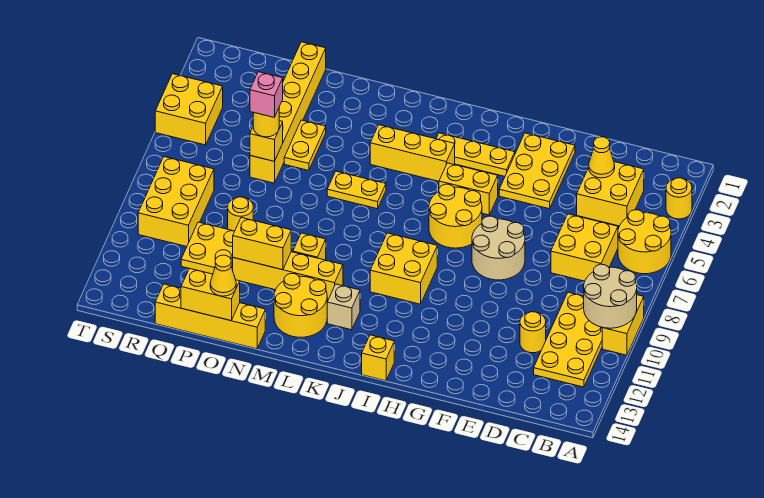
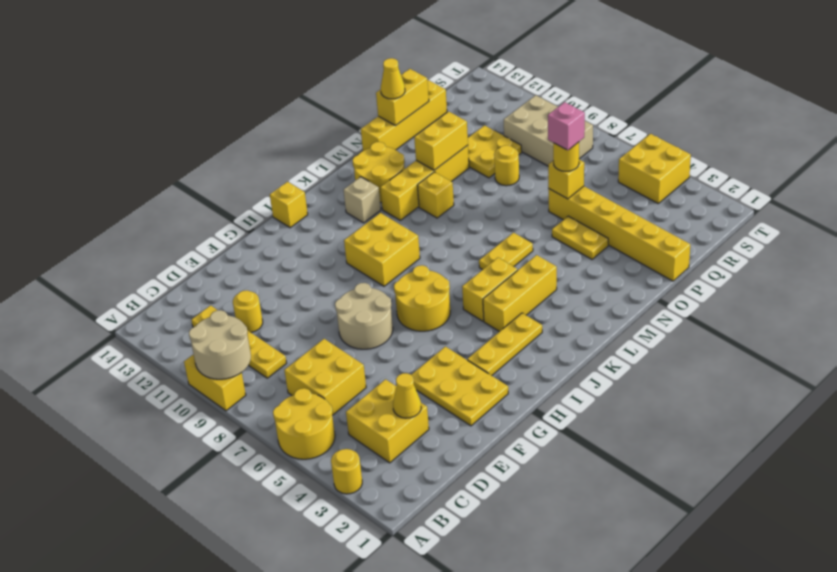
yellow plate B9:C12 level 1 -> yellow plate C9:C12 level 1
yellow brick H5:I5 level 1 -> yellow brick J5:K5 level 1
yellow brick R8:S10 level 1 -> tan brick R8:S10 level 1

